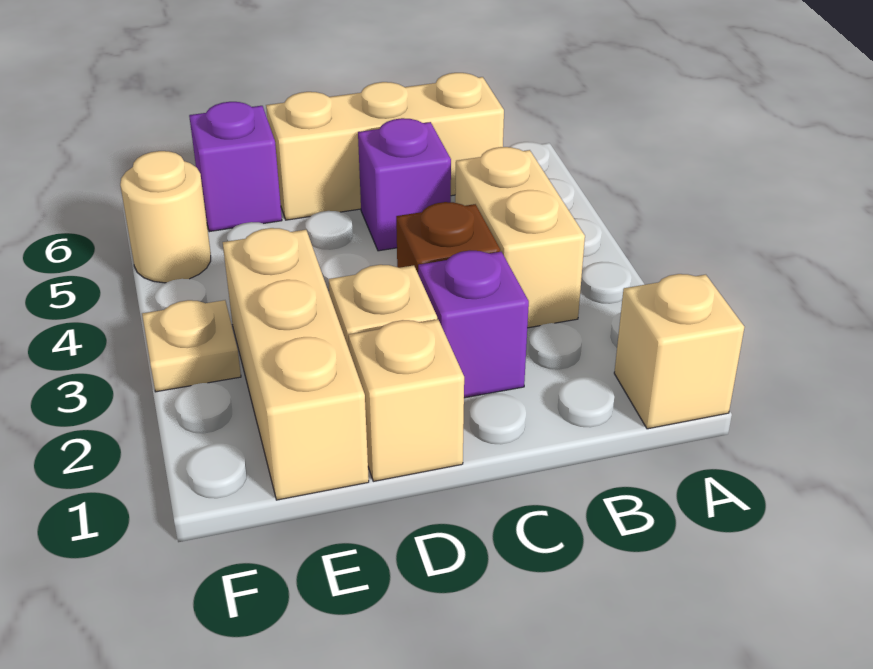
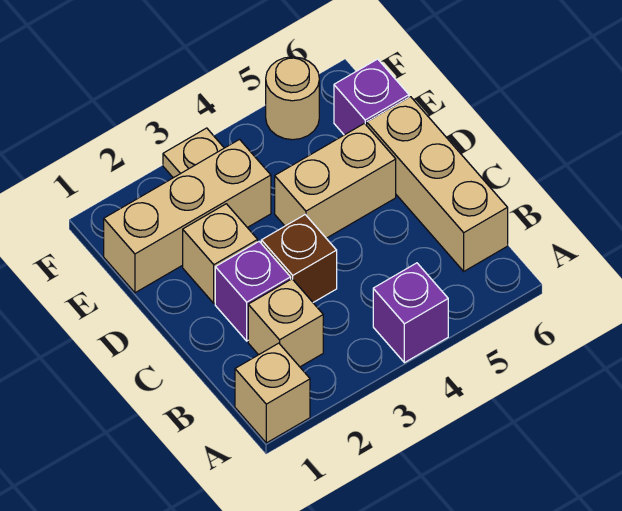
tan brick B3:B4 level 1 -> tan brick D4:D5 level 1
purple brick C5 level 1 -> purple brick A4 level 1
tan brick D1 level 1 -> tan brick B2 level 1

